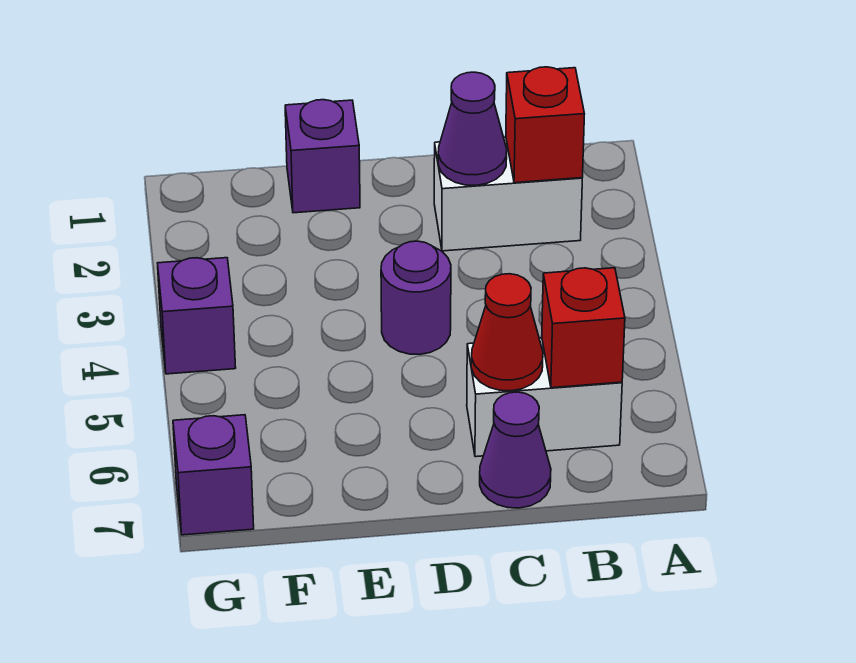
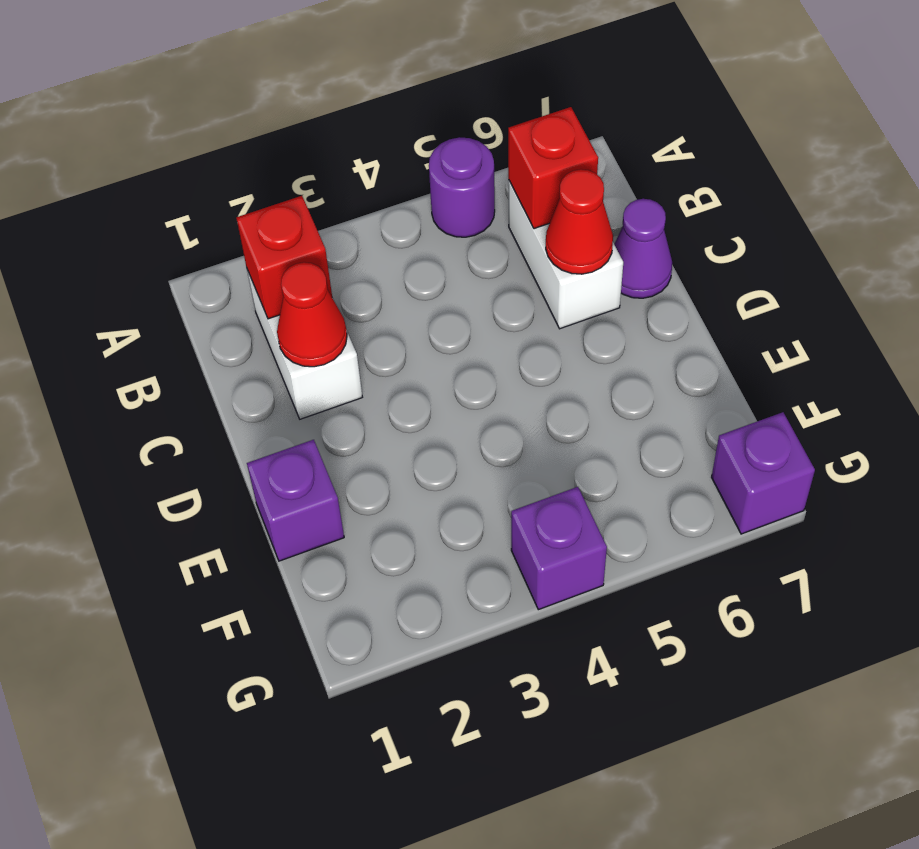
purple cone C2 level 2 -> red cone C2 level 2
purple round brick D4 level 1 -> purple round brick A5 level 1

